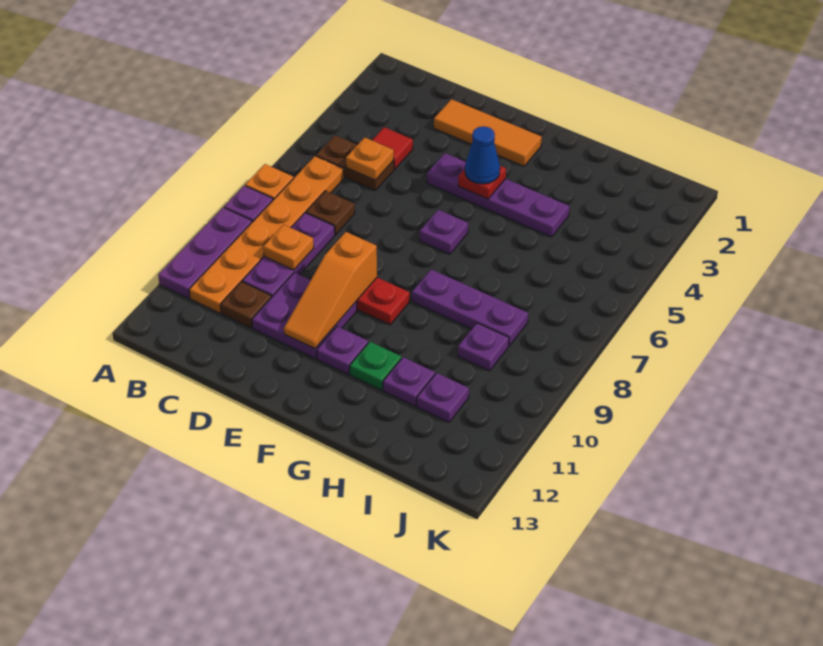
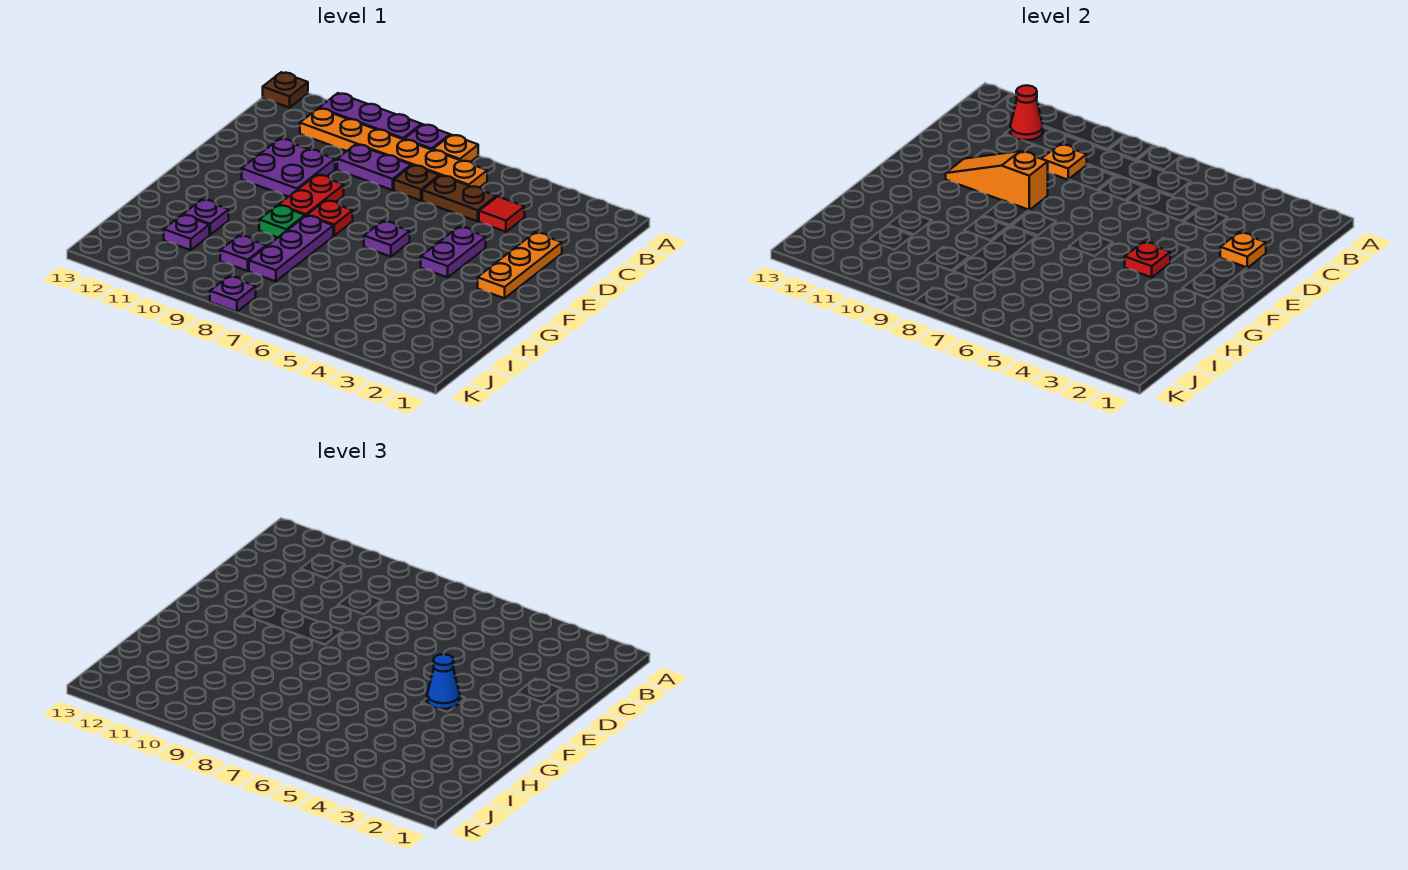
brown plate B5:C5 level 1 -> brown plate C5:C6 level 1
none -> red cone B11 level 2
orange plate C5 level 2 -> orange plate D2 level 2
purple plate C8:C10 level 1 -> purple plate C8:C9 level 1
brown plate C11 level 1 -> brown plate A13 level 1
orange tile D2:F2 level 1 -> orange plate D2:F2 level 1
purple plate E4:H4 level 1 -> purple plate E4:F4 level 1
none -> red plate F8 level 1
purple plate F11 level 1 -> purple plate K8 level 1
green plate G11 level 1 -> green plate G9 level 1

